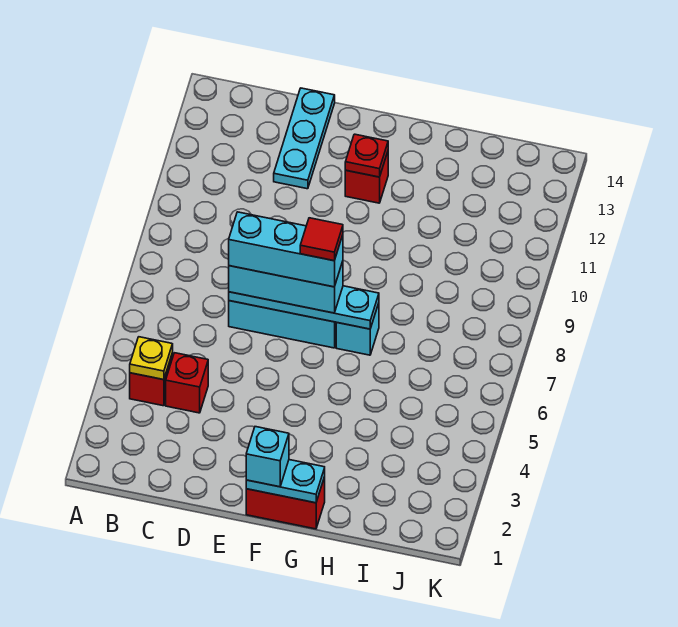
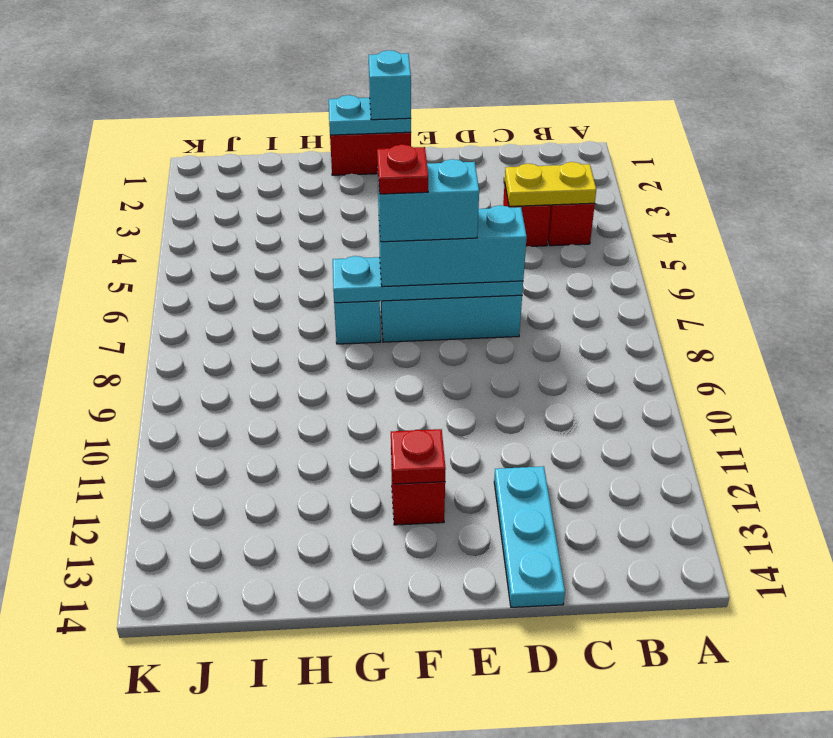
yellow plate B4 level 2 -> yellow plate B4:C4 level 2
cyan brick D7:F7 level 4 -> cyan brick E7:F7 level 4
red tile F7 level 5 -> red plate F7 level 5

